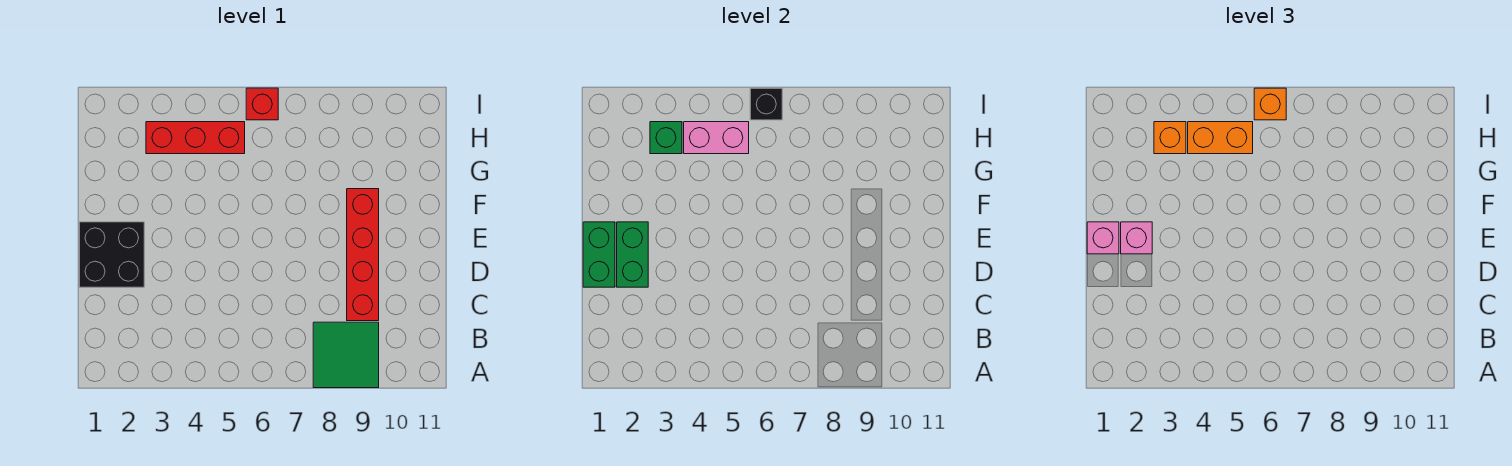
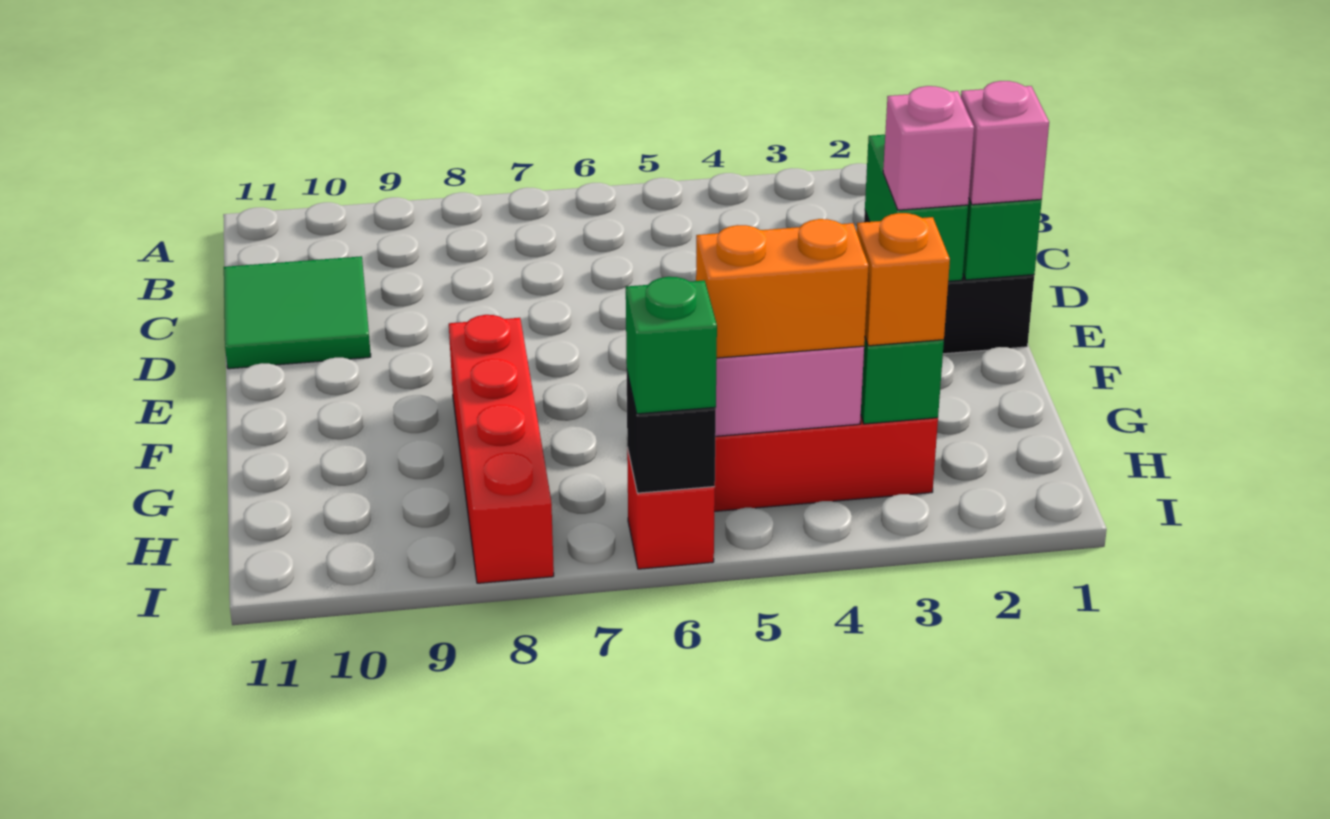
green tile A8:B9 level 1 -> green tile C10:D11 level 1
red brick C9:F9 level 1 -> red brick F8:I8 level 1
orange brick I6 level 3 -> green brick I6 level 3

